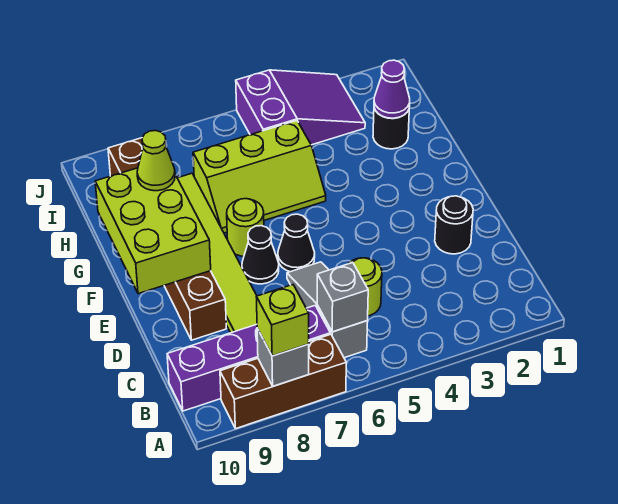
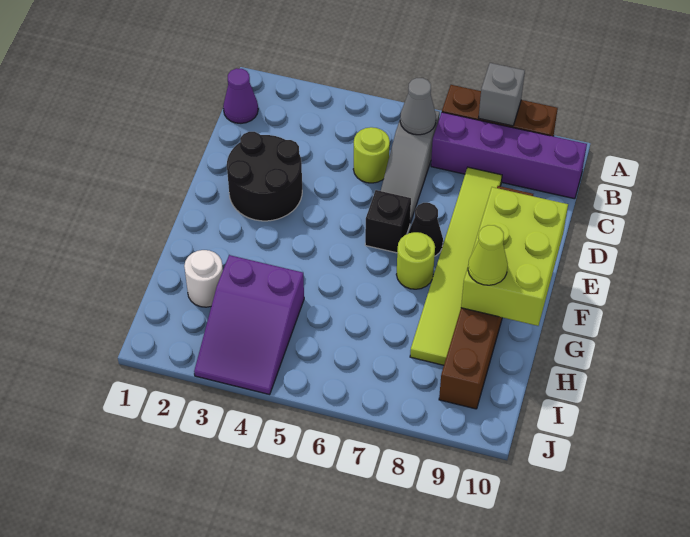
lime brick A8 level 3 -> none
grey brick B6 level 2 -> grey cone B6 level 2
black round brick D2 level 1 -> black round brick D2:E3 level 1
black cone E6 level 1 -> black brick E6 level 1
lime slope G5:H7 level 1 top H -> none
black round brick H2 level 1 -> white round brick H2 level 1
purple cone H2 level 2 -> purple cone B1 level 1
purple slope I3:J5 level 1 top 5 -> purple slope H3:J4 level 1 top H

